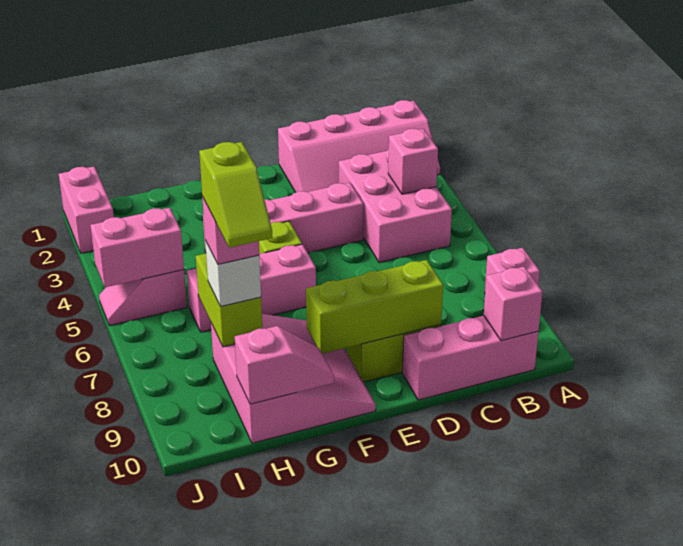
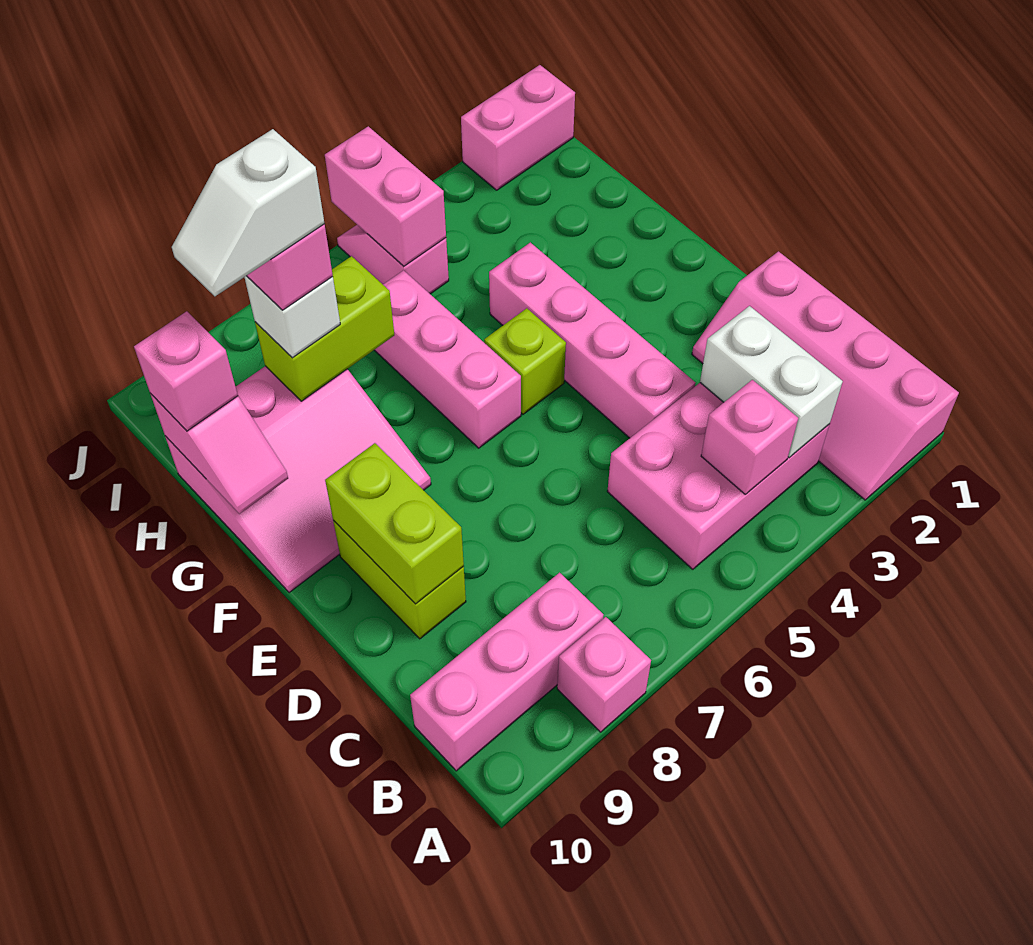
none -> white brick B3:C3 level 2
pink brick B10:D10 level 1 -> pink brick B8:B10 level 1
pink brick B10 level 2 -> pink brick H10 level 3
lime brick D9:F9 level 2 -> lime brick D9:E9 level 2
lime slope H8:H9 level 5 top 8 -> white slope H8:H9 level 5 top 8

